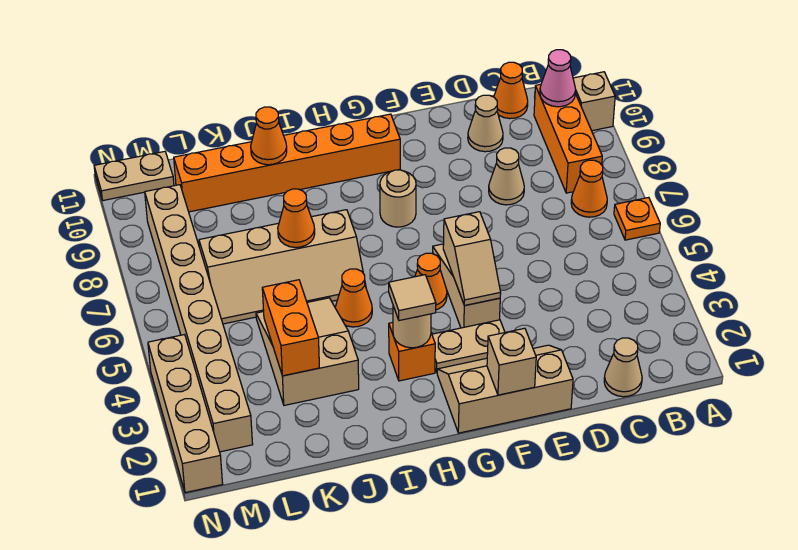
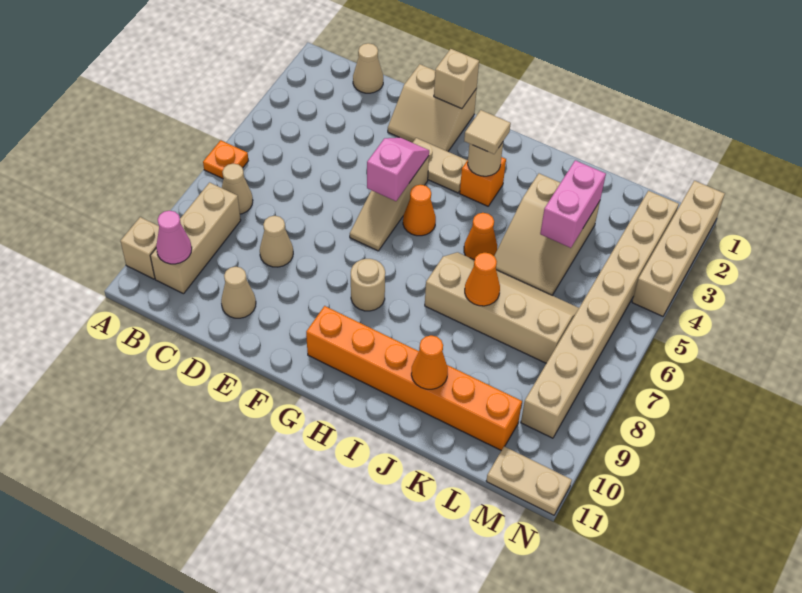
orange cone B7 level 1 -> tan cone B7 level 1
orange brick B8:B10 level 1 -> tan brick B8:B10 level 1
orange cone C11 level 1 -> none
tan slope E1:G2 level 1 top 1 -> tan slope E1:F2 level 1 top 1
tan slope F4:F5 level 2 top 5 -> pink slope F4:F5 level 2 top 5
orange brick K3:K4 level 2 -> pink brick K3:K4 level 2

